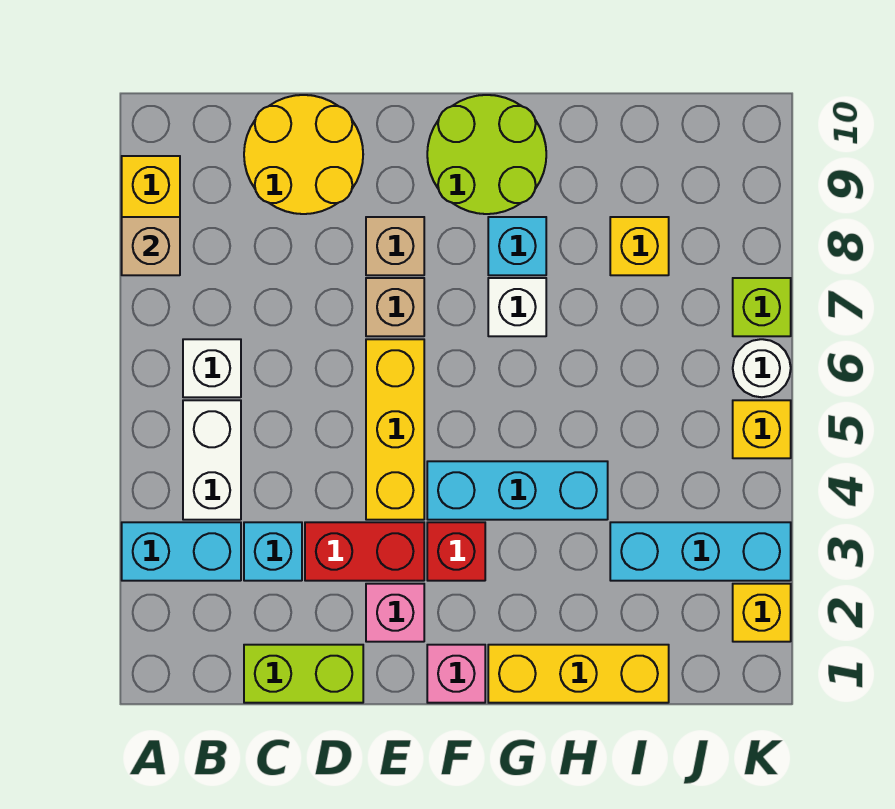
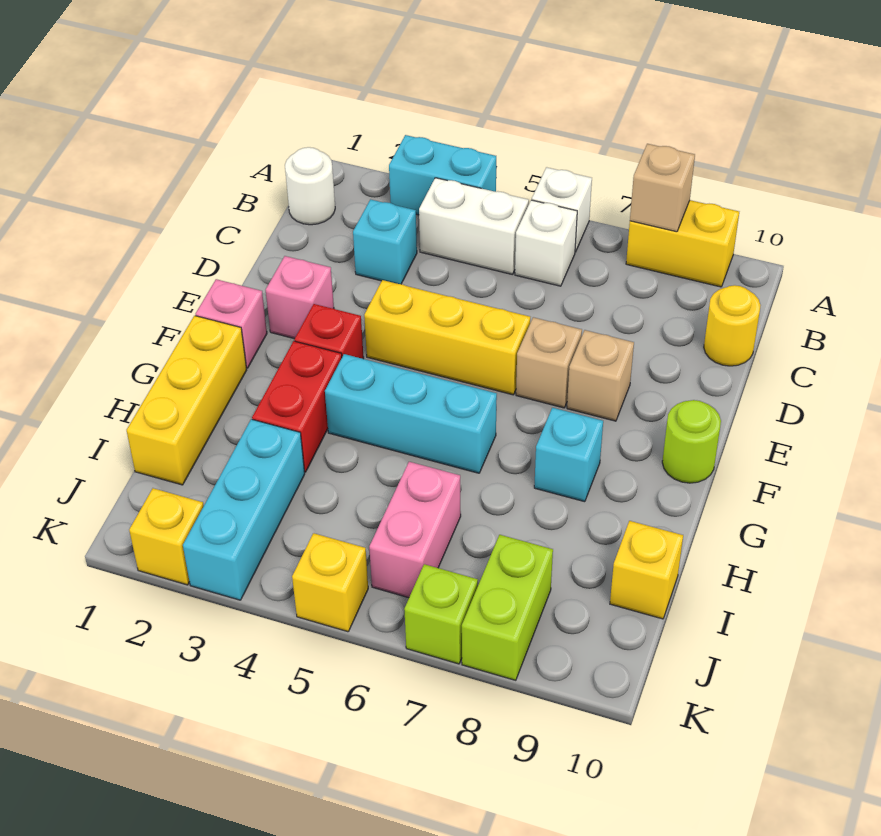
cyan brick A3:B3 level 1 -> cyan brick A3:A4 level 1
lime brick C1:D1 level 1 -> lime brick J8:K8 level 1
yellow round brick C9:D10 level 1 -> yellow round brick C10 level 1
red brick D3:E3 level 1 -> red brick G3:H3 level 1
cyan brick F4:H4 level 1 -> cyan brick G4:G6 level 1
lime round brick F9:G10 level 1 -> lime round brick F10 level 1
white brick G7 level 1 -> white brick A6 level 1
none -> pink brick I6:J6 level 1
yellow brick I8 level 1 -> yellow brick I10 level 1
white round brick K6 level 1 -> white round brick B1 level 1

